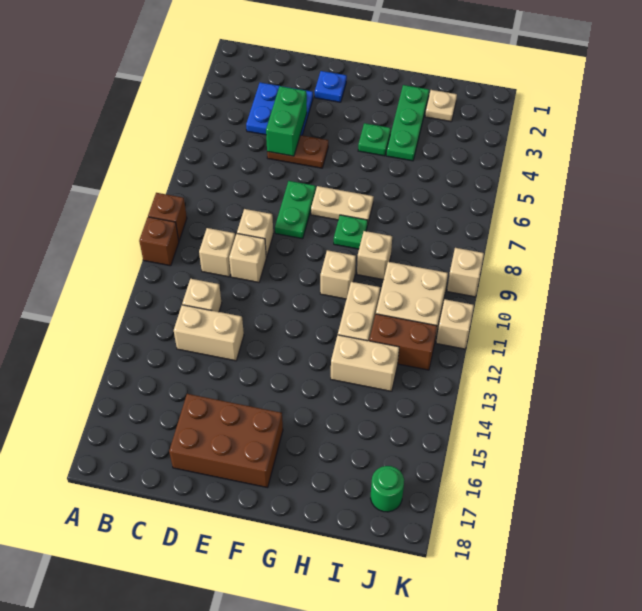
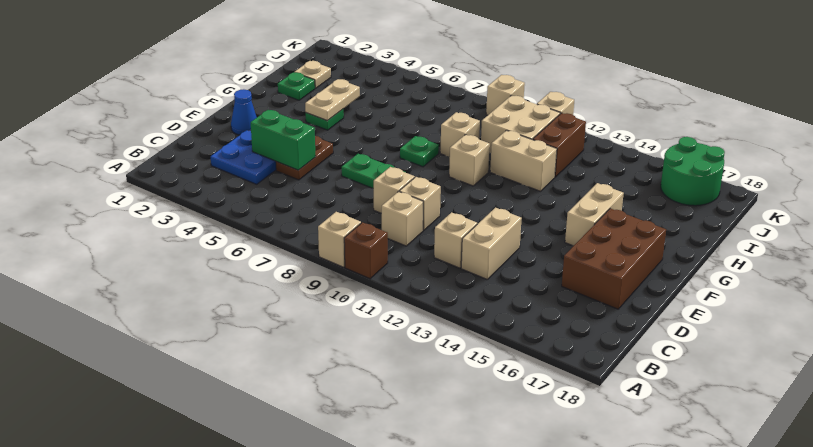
brown brick A9 level 1 -> tan brick A9 level 1
blue plate E2 level 1 -> blue cone E2 level 1
tan plate F7:G7 level 1 -> tan plate G4:H4 level 2
green plate H2:H4 level 1 -> green plate H2 level 1
tan brick H13:I13 level 1 -> tan brick F15:G15 level 1
green round brick J17 level 1 -> green round brick J16:K17 level 1

